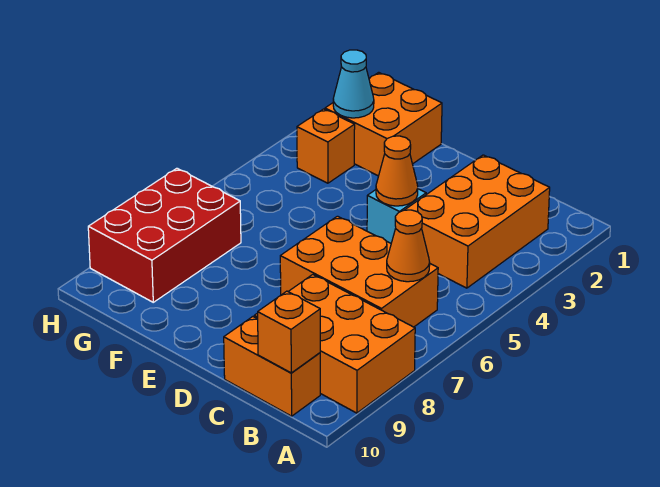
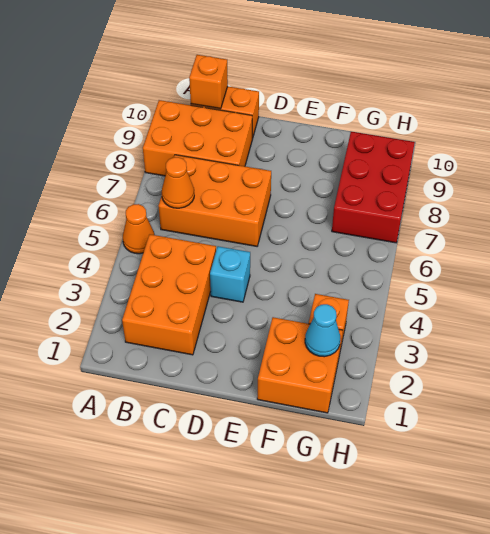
orange cone D4 level 2 -> orange cone A5 level 1

